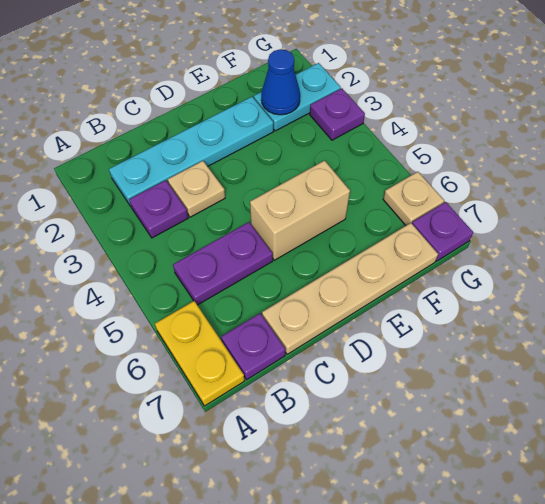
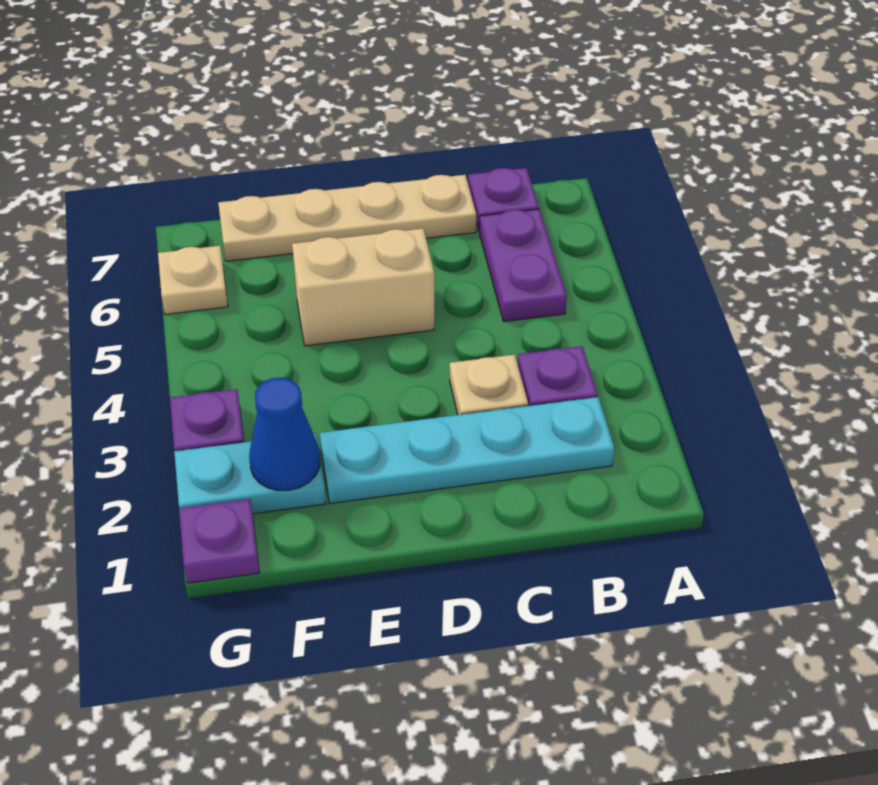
yellow plate A6:A7 level 1 -> none
purple plate B5:C5 level 1 -> purple plate B5:B6 level 1
purple plate G7 level 1 -> purple plate G1 level 1

